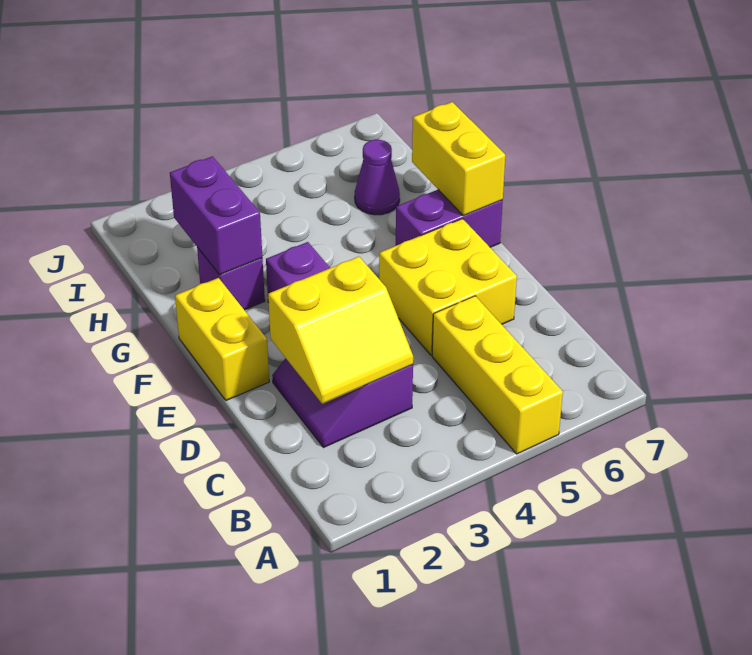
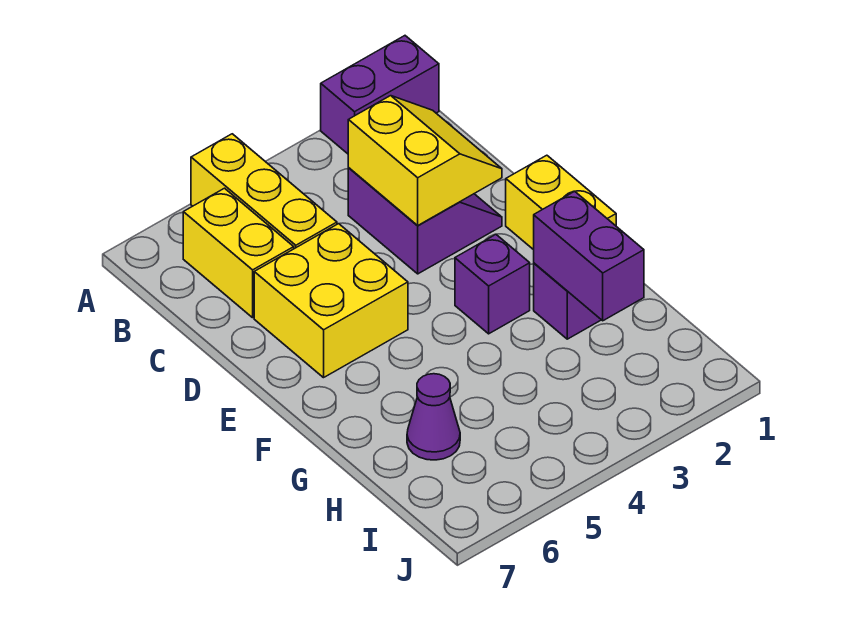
yellow slope C2:D3 level 2 top D -> yellow slope C2:D3 level 2 top 3
purple brick F6:F7 level 1 -> purple brick A1:A2 level 1
yellow brick F7:G7 level 2 -> yellow brick B6:C6 level 1

